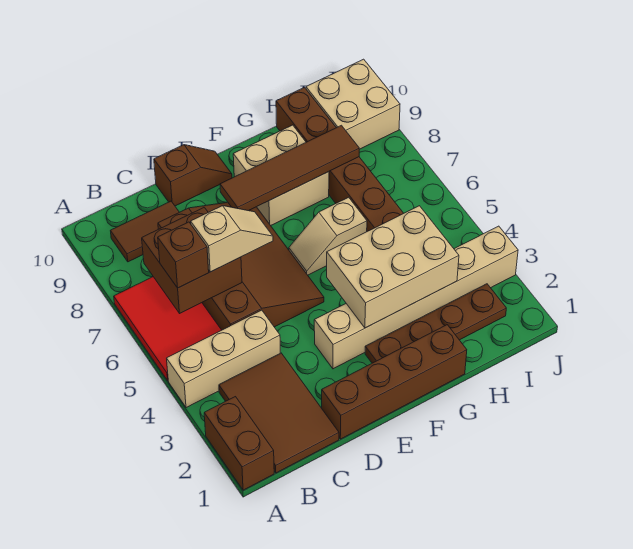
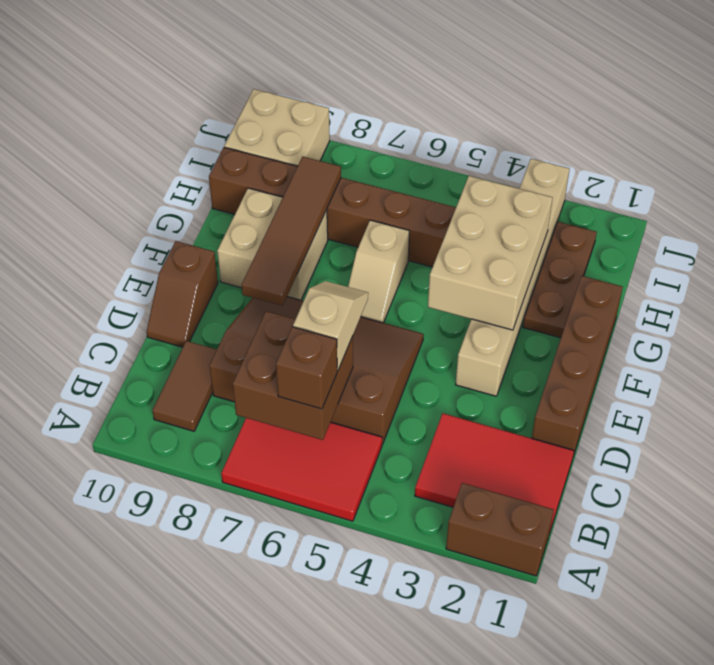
tan brick A4:C4 level 1 -> none
brown tile B1:C3 level 1 -> red tile B1:C3 level 1
brown slope D10:E10 level 1 top D -> brown slope D10:E10 level 1 top E
brown plate F2:I2 level 1 -> brown plate G2:I2 level 1

